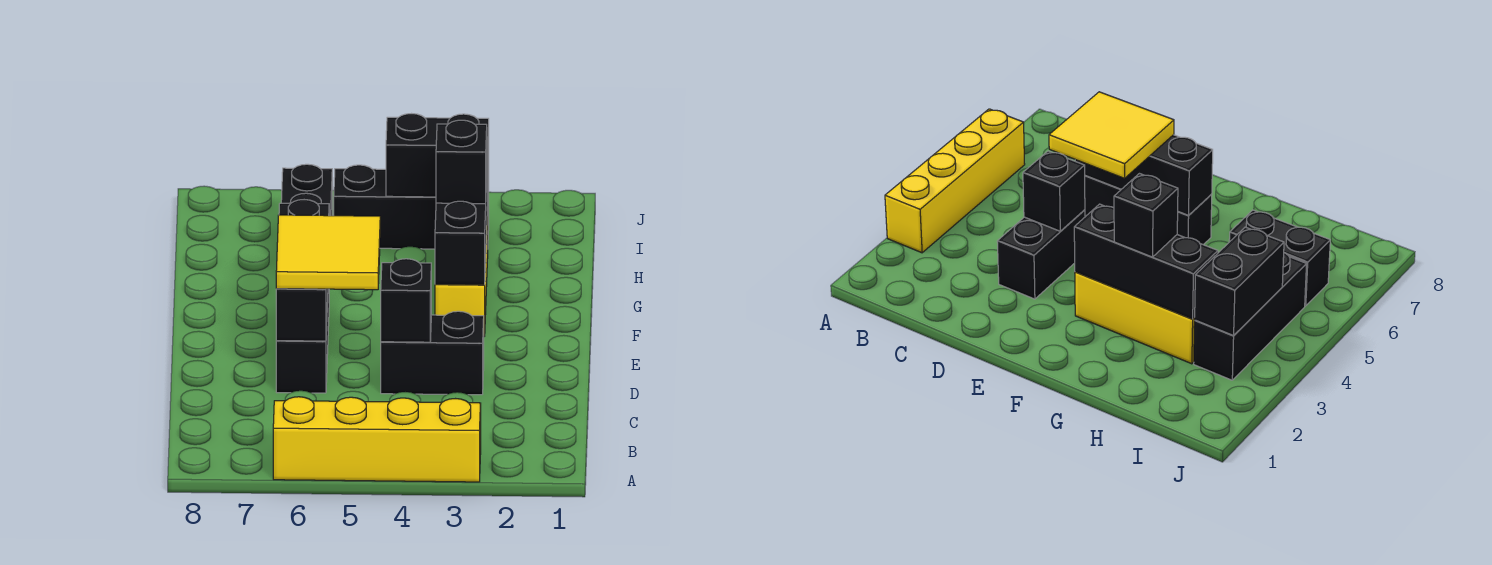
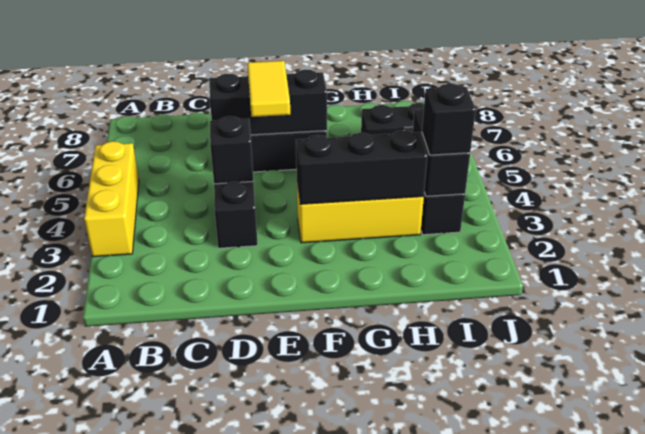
yellow brick A3:A6 level 1 -> yellow brick A3:A5 level 1
yellow tile D5:E6 level 3 -> yellow tile E5:E6 level 3
black brick G3 level 3 -> black brick I3 level 3

